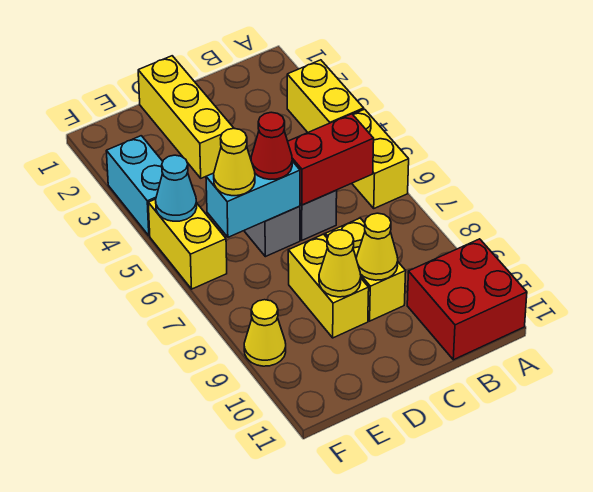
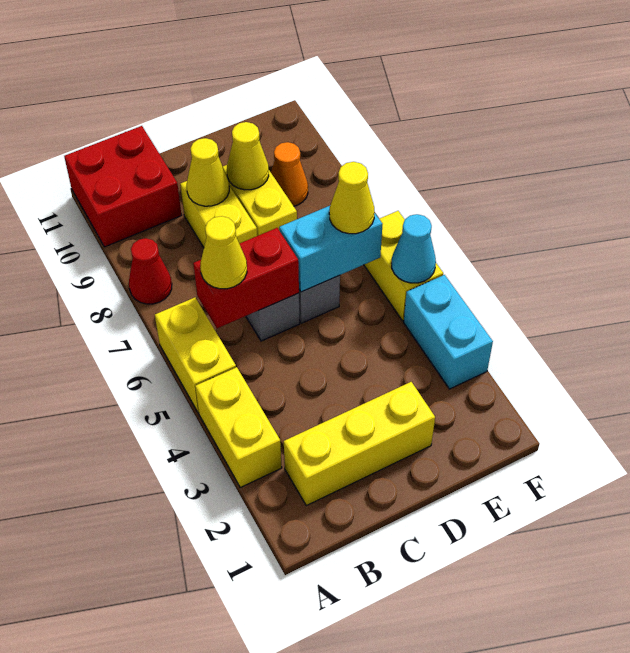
yellow brick D1:D3 level 1 -> yellow brick B2:D2 level 1
red cone D6 level 3 -> red cone A8 level 1
none -> orange cone E9 level 1
yellow cone F9 level 1 -> yellow cone B6 level 3

